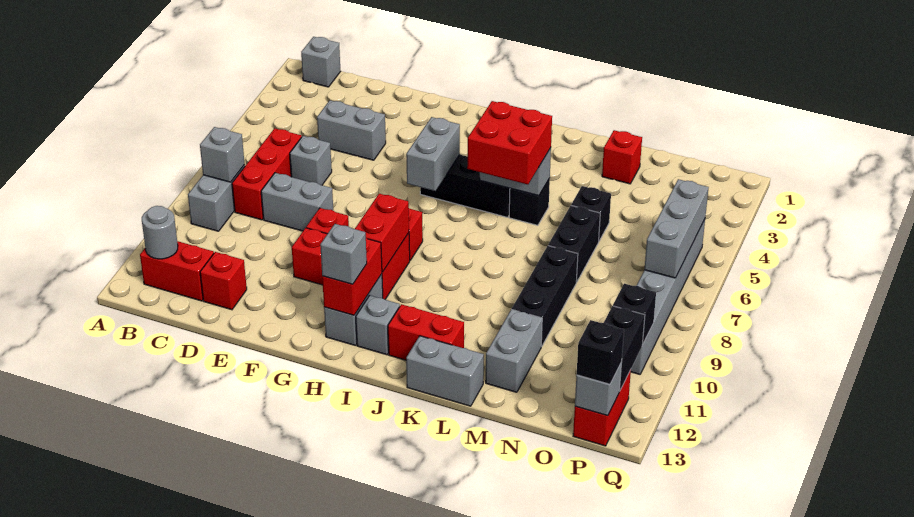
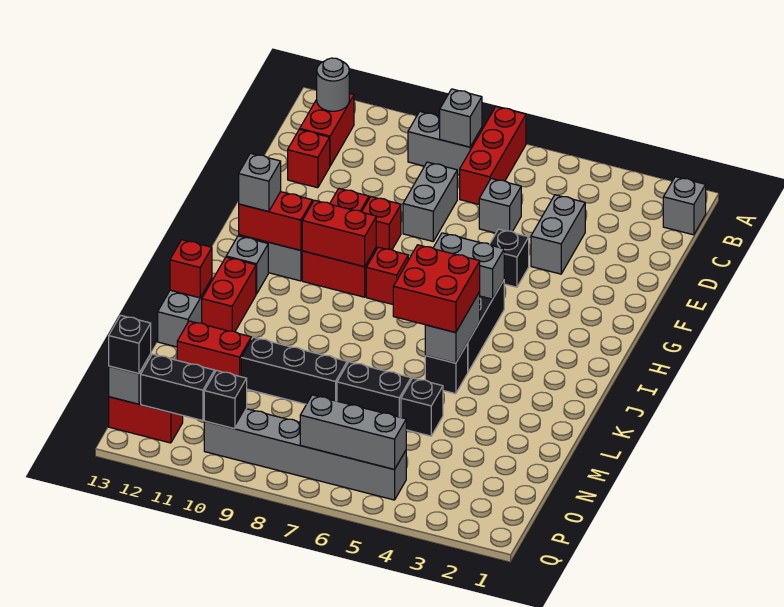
red brick C6:C8 level 1 -> red brick A7:C7 level 1
none -> black brick F5 level 1
red brick M2 level 1 -> red brick K13 level 2
grey brick M11:M12 level 1 -> red brick M11:M12 level 1

